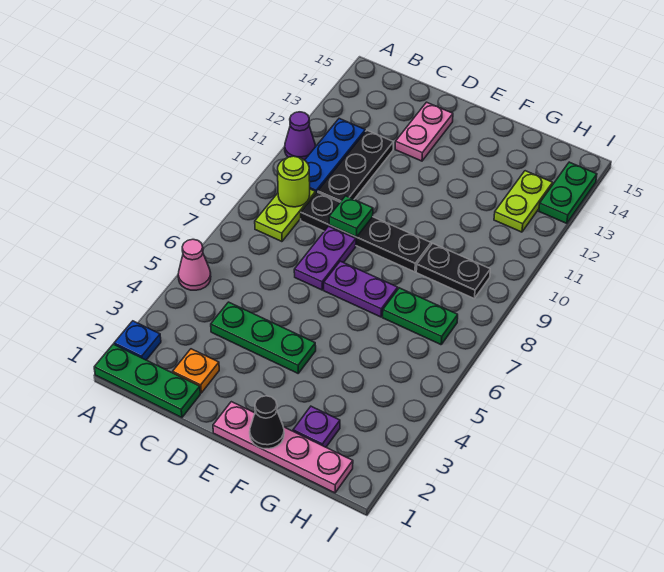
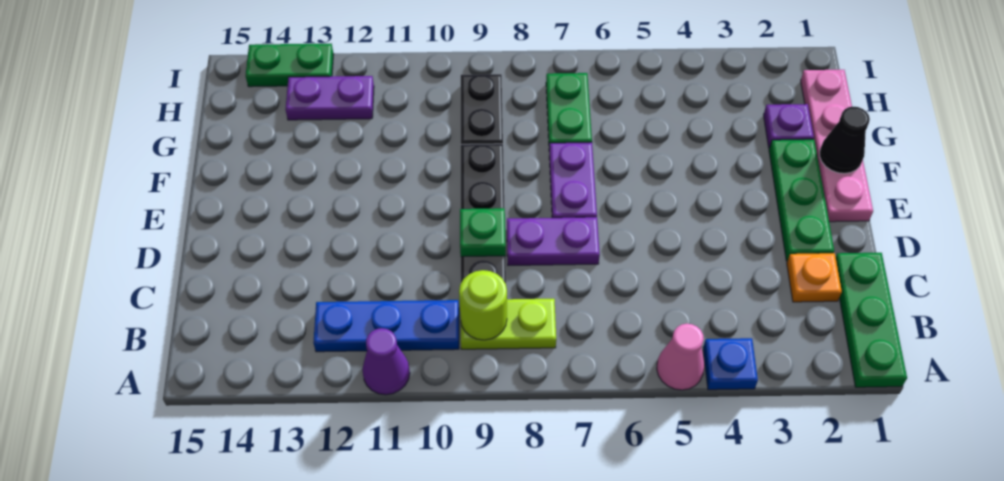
blue plate A2 level 1 -> blue plate A4 level 1
green plate C4:E4 level 1 -> green plate D2:F2 level 1
black plate C10:C12 level 1 -> none
pink plate D13:D14 level 1 -> none
lime plate H12:H13 level 1 -> purple plate H12:H13 level 1

